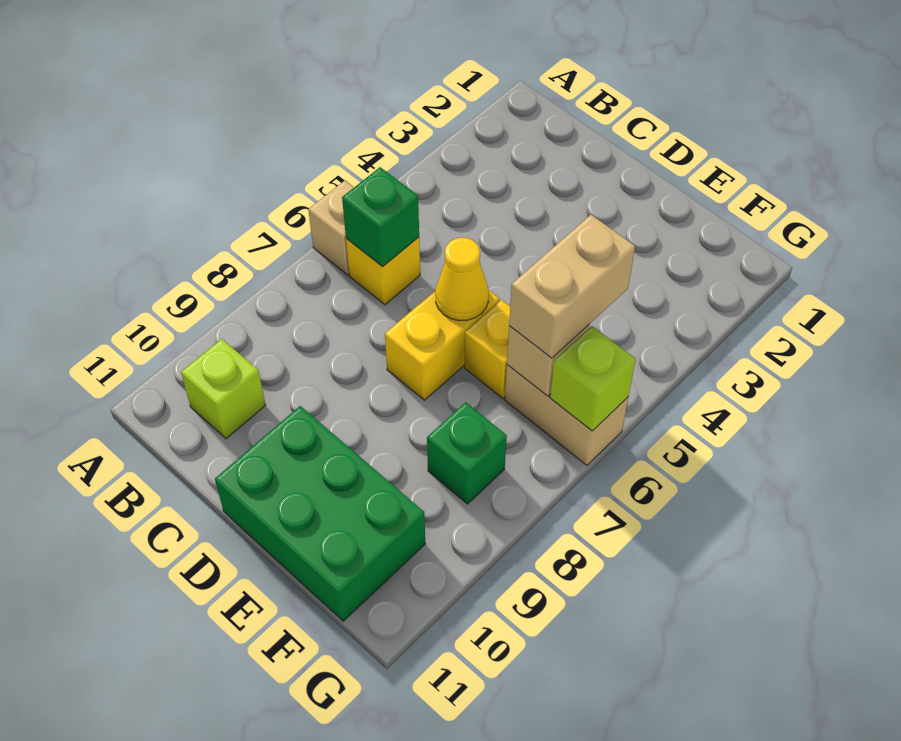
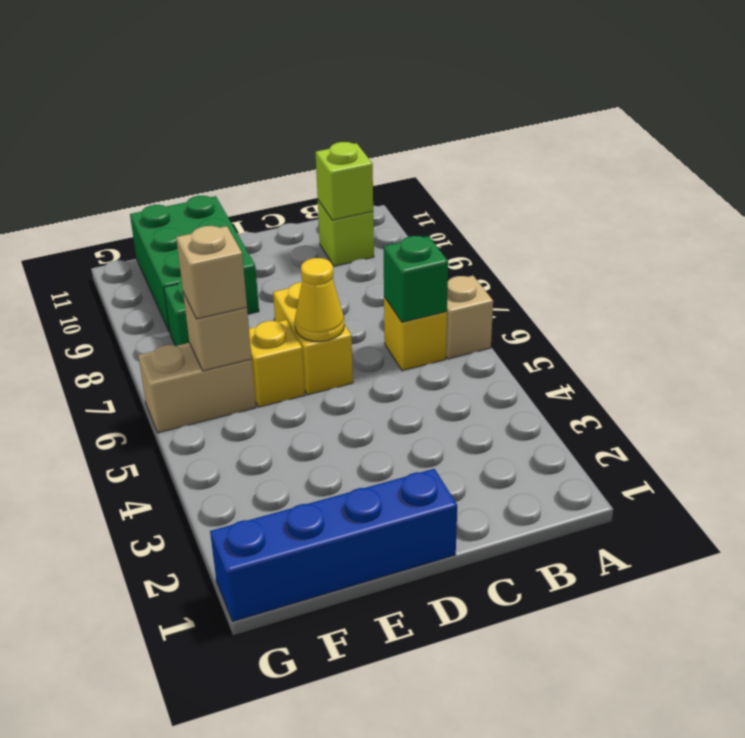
none -> blue brick D1:G1 level 1
green brick D10:F11 level 1 -> green brick E9:F11 level 1
tan brick F5:F6 level 3 -> tan brick F6 level 3
lime brick G6 level 2 -> lime brick B10 level 2

